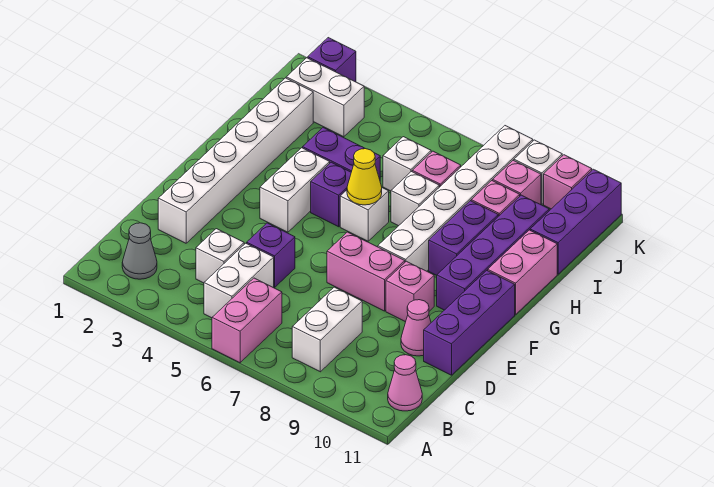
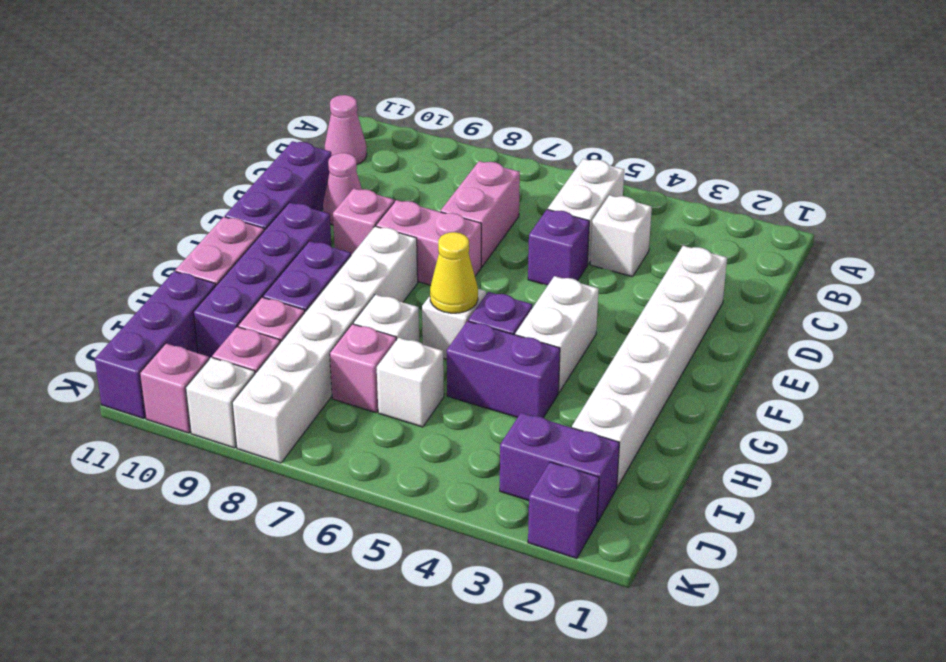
pink brick A6:B6 level 1 -> pink brick C7:D7 level 1
grey cone B2 level 1 -> none
white brick B8:C8 level 1 -> none
white brick J2:J3 level 1 -> purple brick J2:J3 level 1

